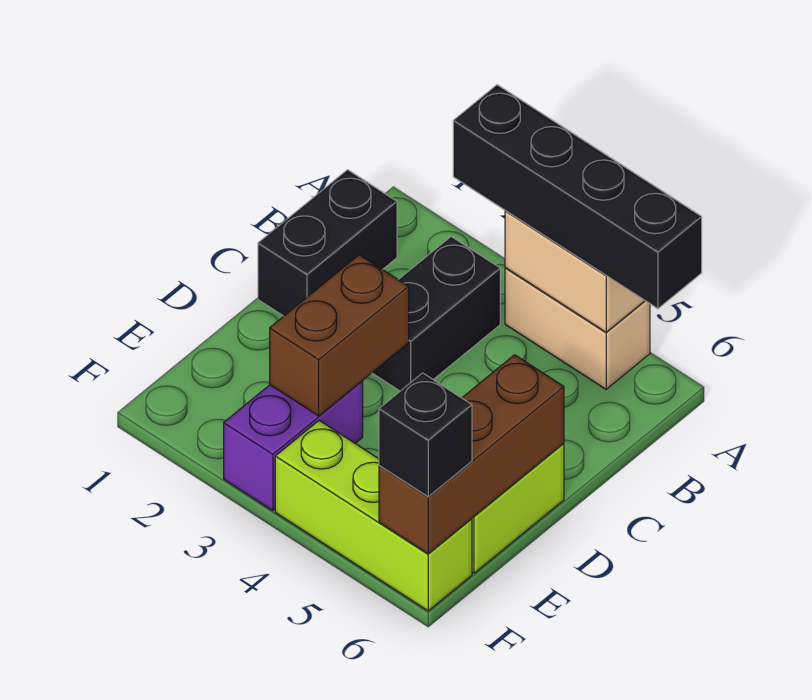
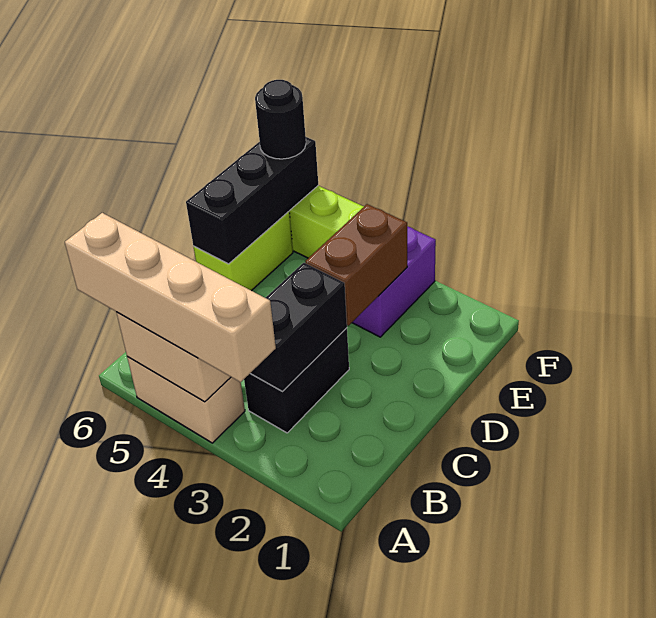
black brick A3:A6 level 3 -> tan brick A3:A6 level 3
black brick B1:C1 level 1 -> black brick B3:C3 level 2
brown brick D6:F6 level 2 -> black brick D6:F6 level 2
black brick F6 level 3 -> black round brick F6 level 3

